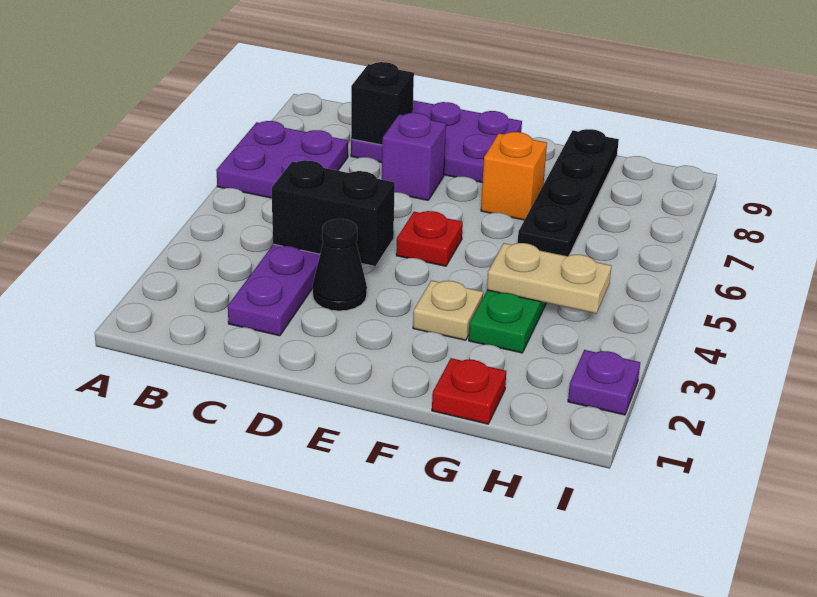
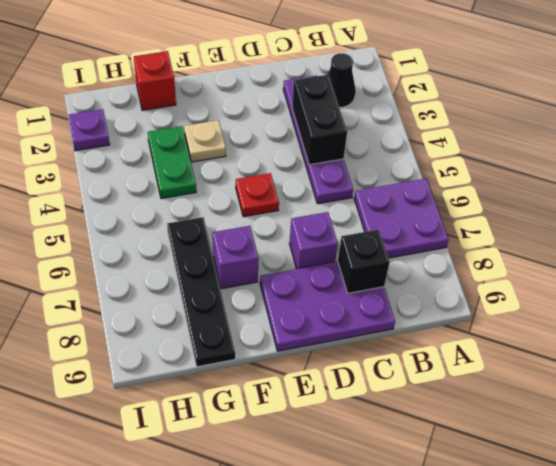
black brick C4:D4 level 2 -> black brick C3:C4 level 2
black cone D3 level 1 -> black cone B2 level 1
orange brick F7 level 1 -> purple brick F7 level 1
red plate G1 level 1 -> red brick G1 level 1
tan plate G4:H4 level 2 -> none

